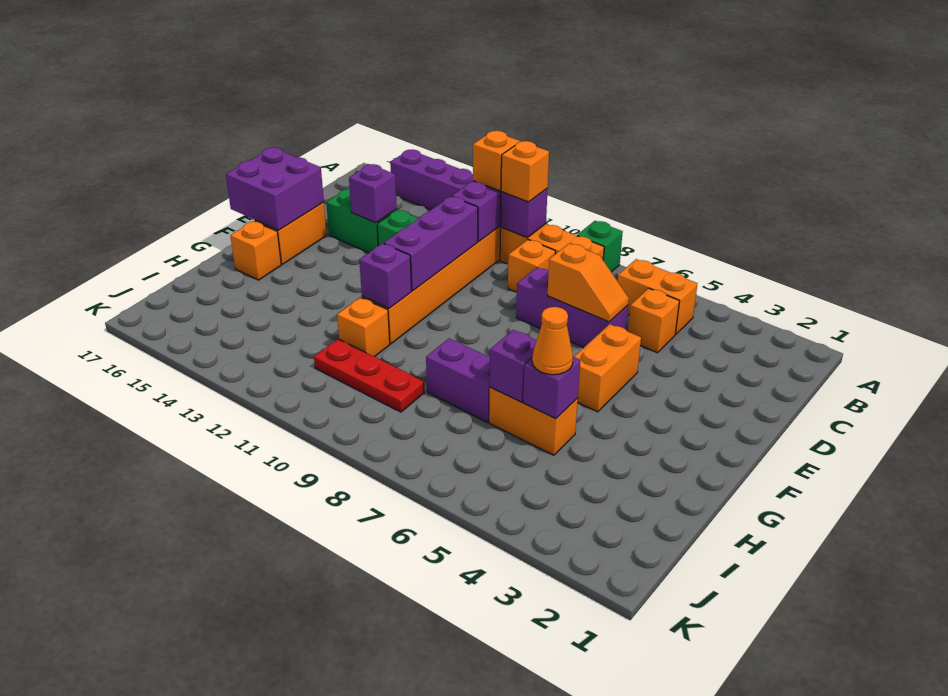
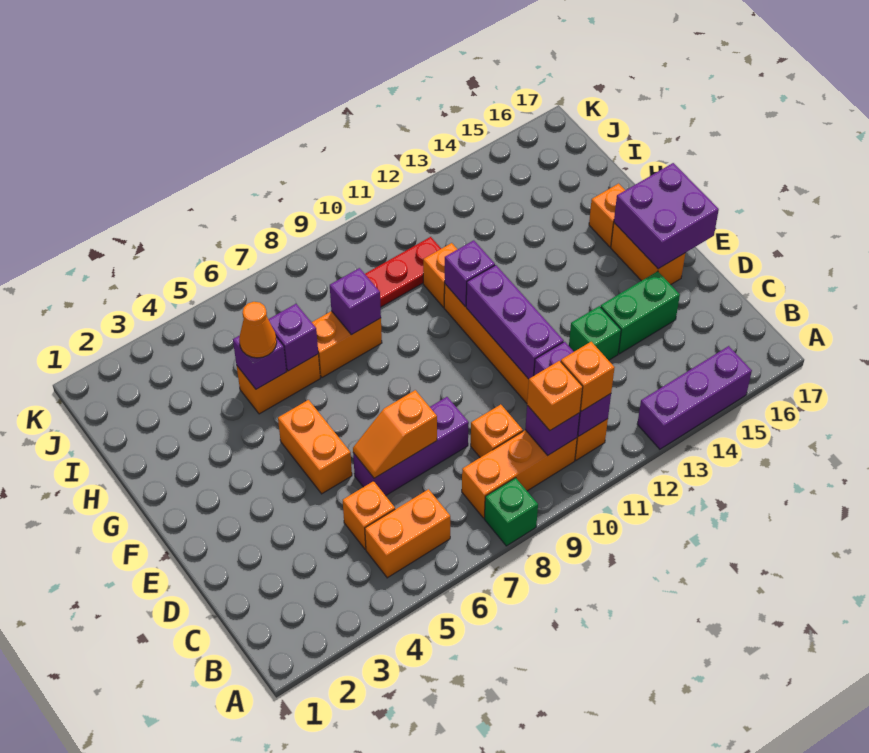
purple brick D14 level 2 -> purple brick H8 level 2
purple brick H7:H8 level 1 -> orange brick H7:H8 level 1

